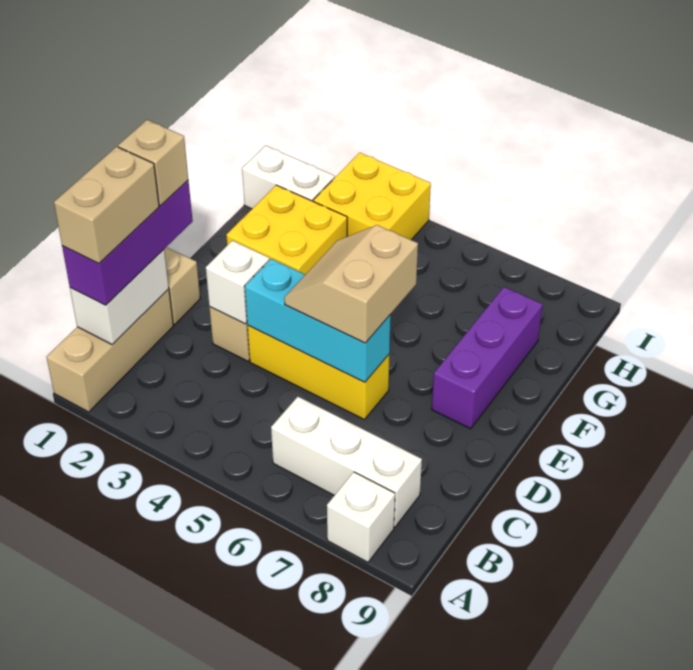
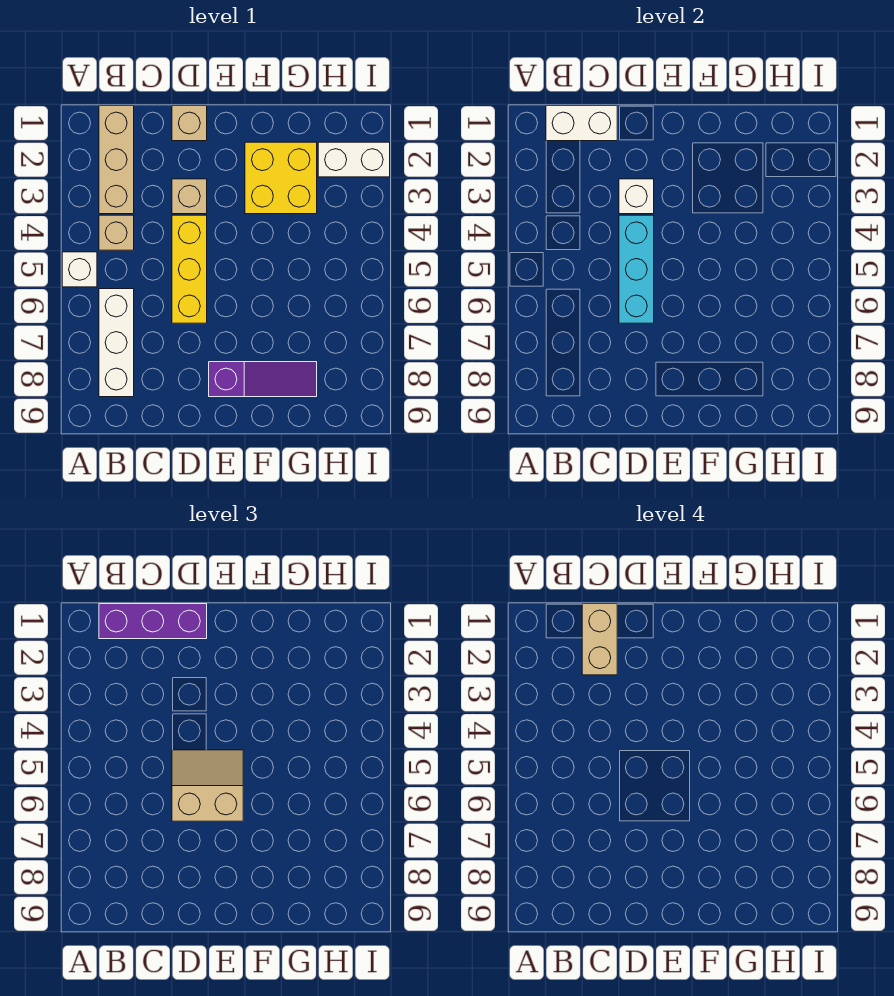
tan brick A1:C1 level 1 -> tan brick B1:B3 level 1
white brick A8 level 1 -> white brick A5 level 1
tan brick B1:C1 level 4 -> tan brick C1:C2 level 4
tan brick D1 level 4 -> tan brick B4 level 1
purple brick E8:G8 level 1 -> purple slope E8:G8 level 1 top E
white brick H1:H2 level 1 -> white brick H2:I2 level 1
yellow brick H3:I4 level 1 -> none

